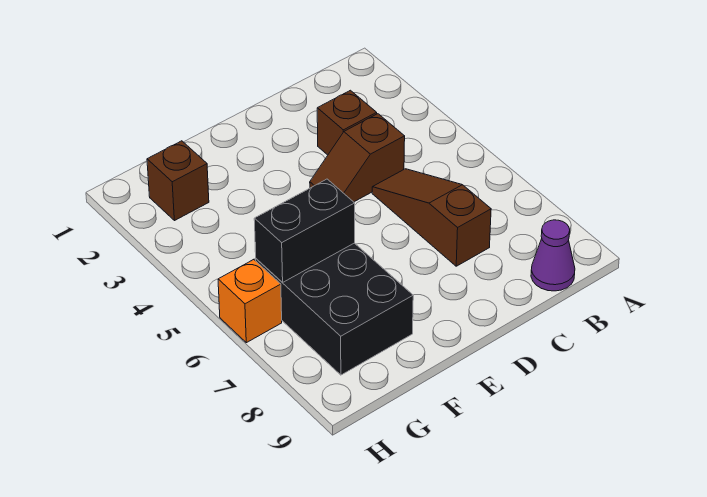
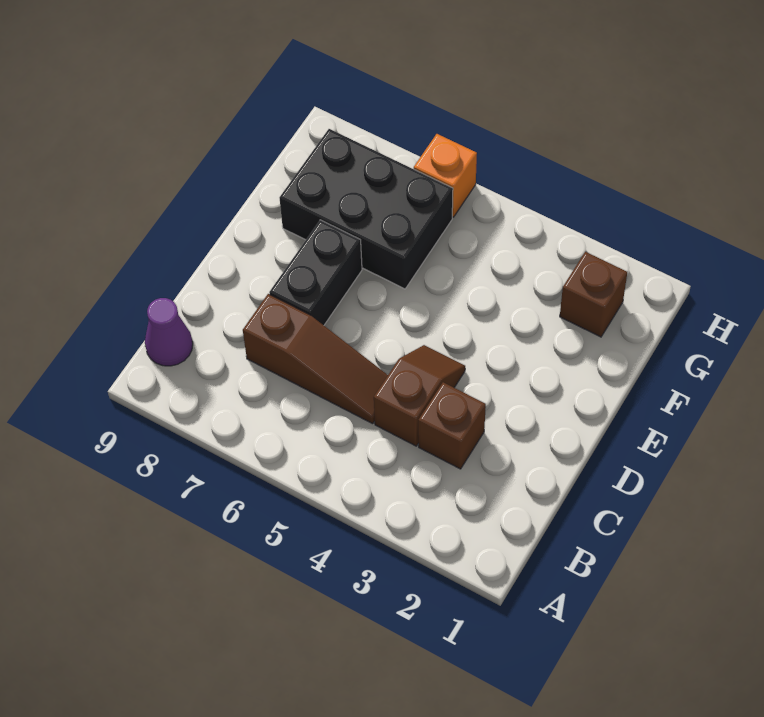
black brick F6:G6 level 2 -> black brick D7:E7 level 1

